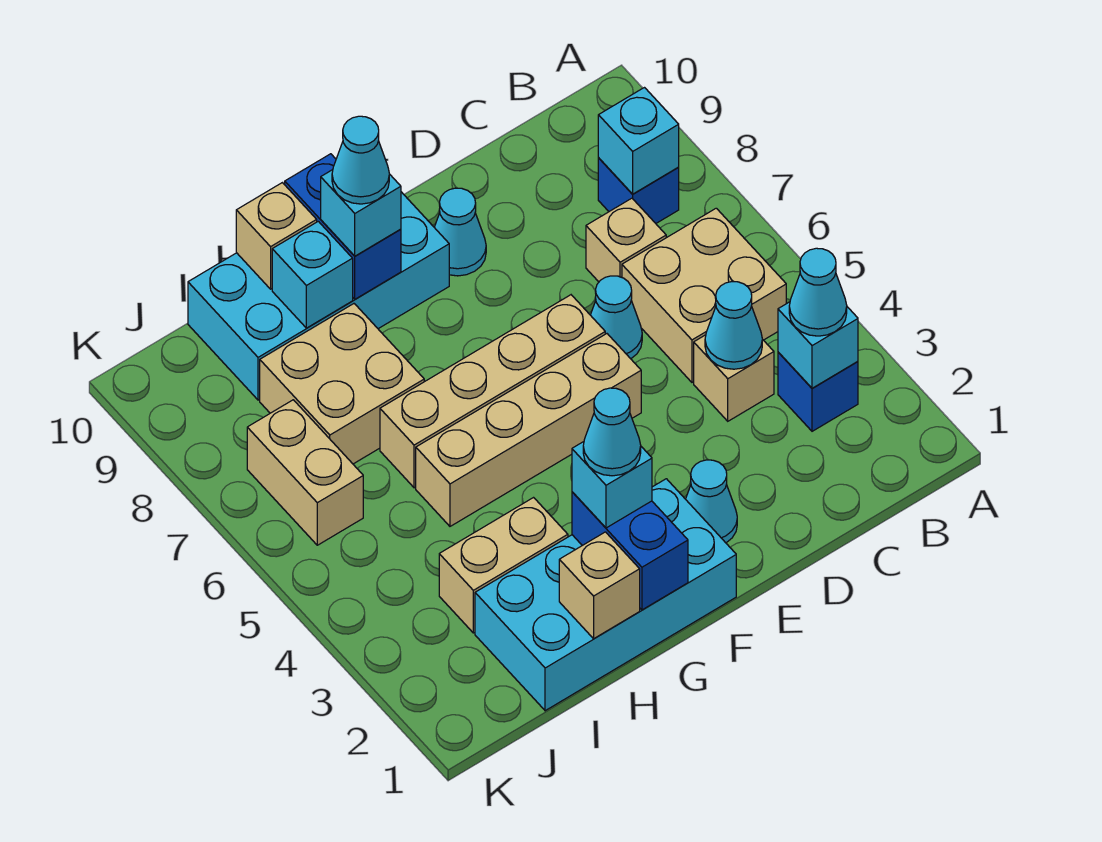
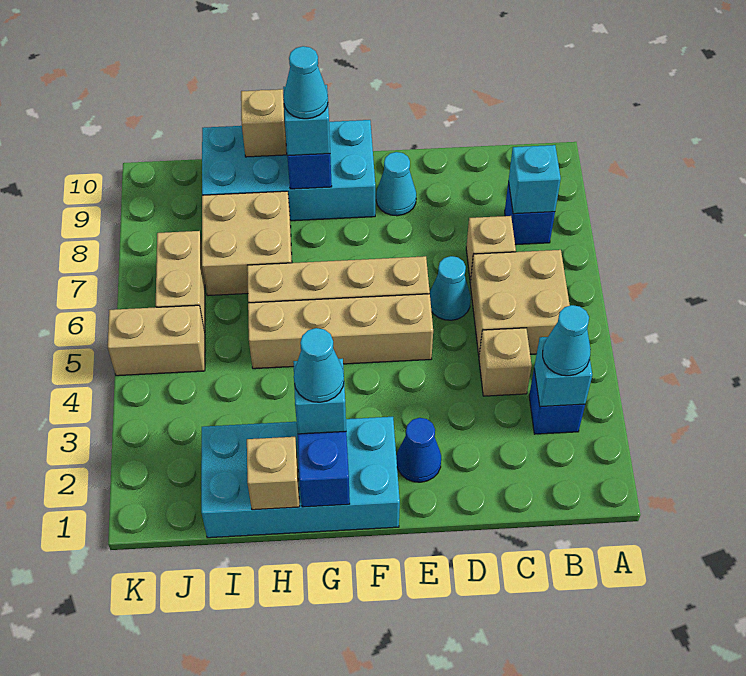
cyan cone C4 level 2 -> none
cyan cone E2 level 1 -> blue cone E2 level 1
tan brick H3:I3 level 1 -> tan brick J5:K5 level 1
cyan brick H9 level 2 -> none

